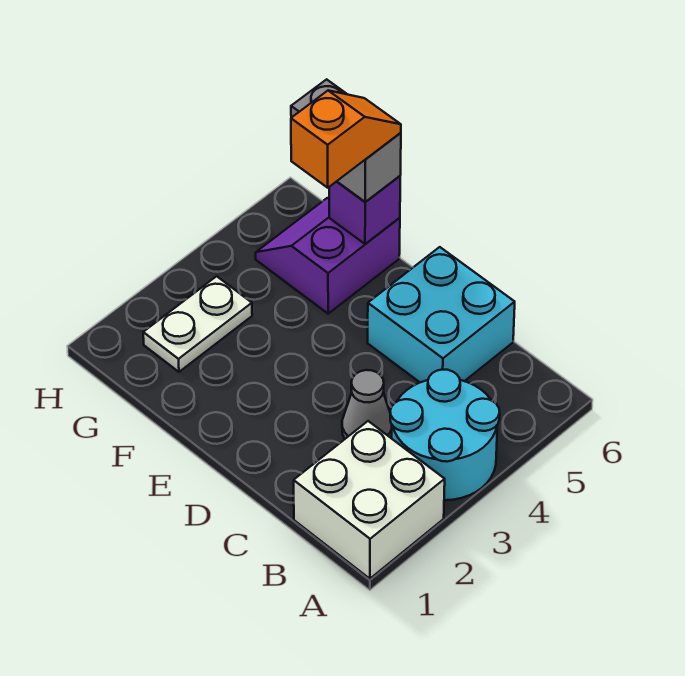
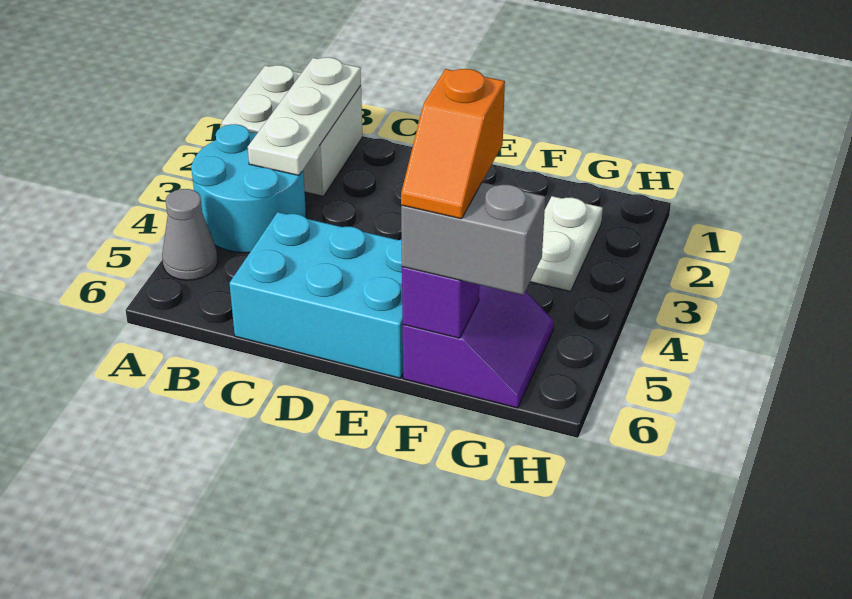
none -> white plate B1:B3 level 2
grey cone C3 level 1 -> grey cone A5 level 1
cyan brick C5:D6 level 1 -> cyan brick C5:E6 level 1

